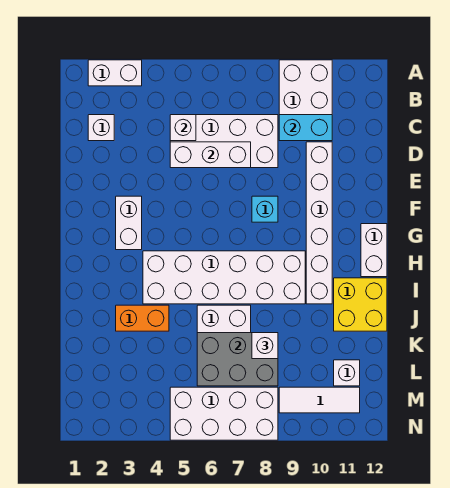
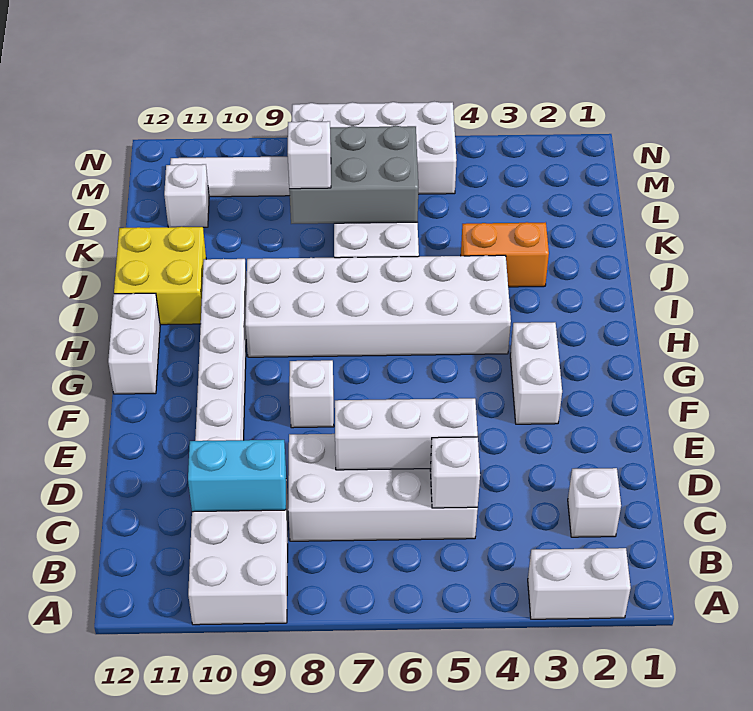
cyan brick F8 level 1 -> white brick F8 level 1

